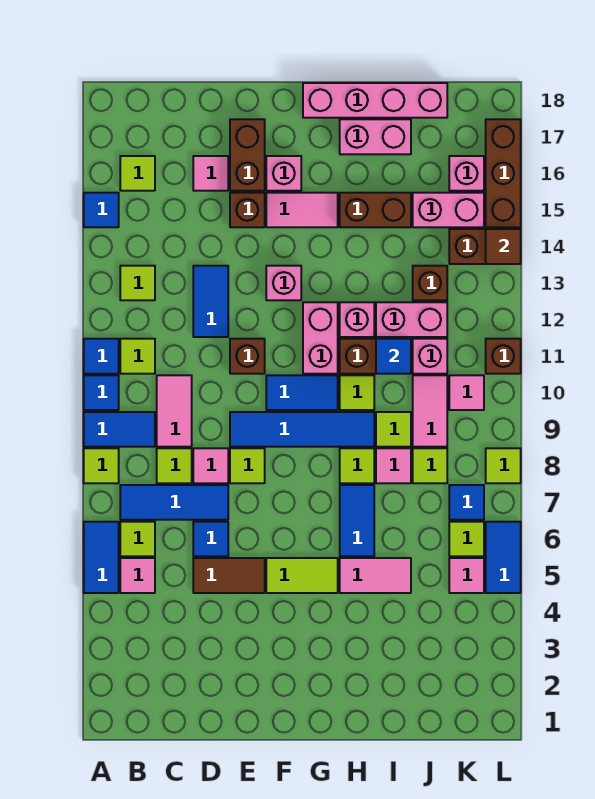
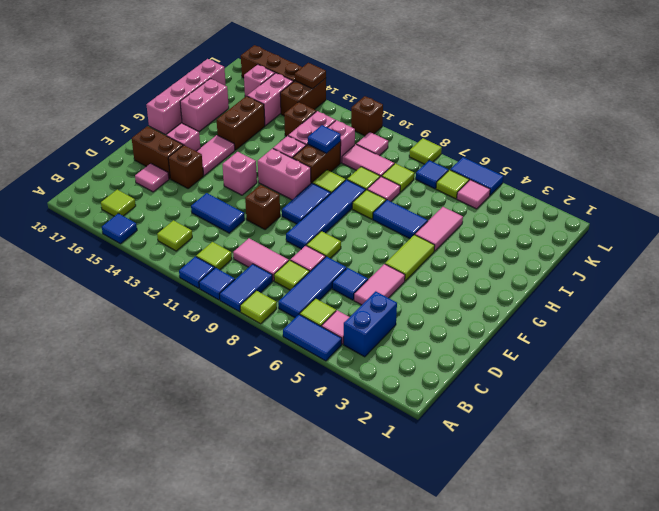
none -> blue brick B4:C4 level 1
brown tile D5:E5 level 1 -> pink tile D5:E5 level 1

